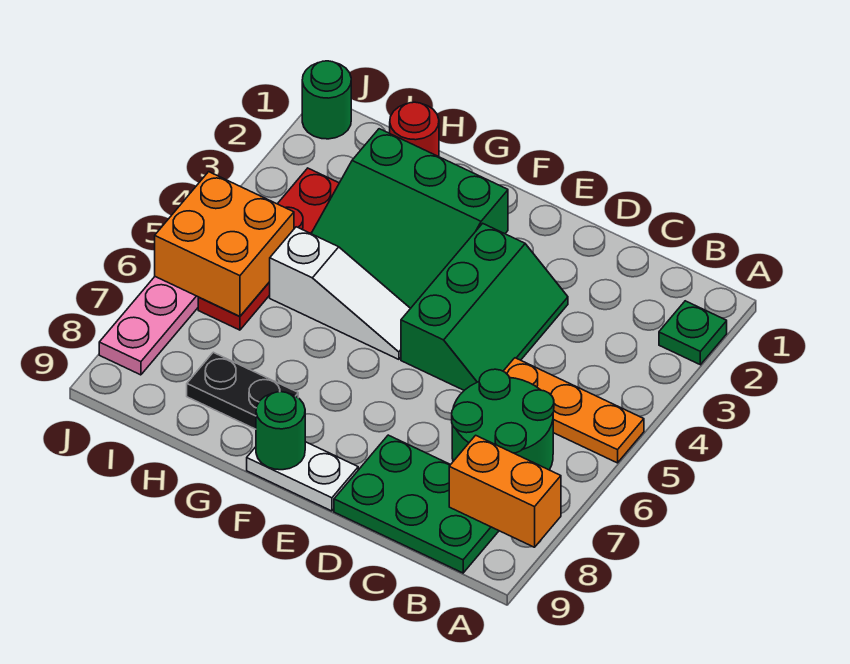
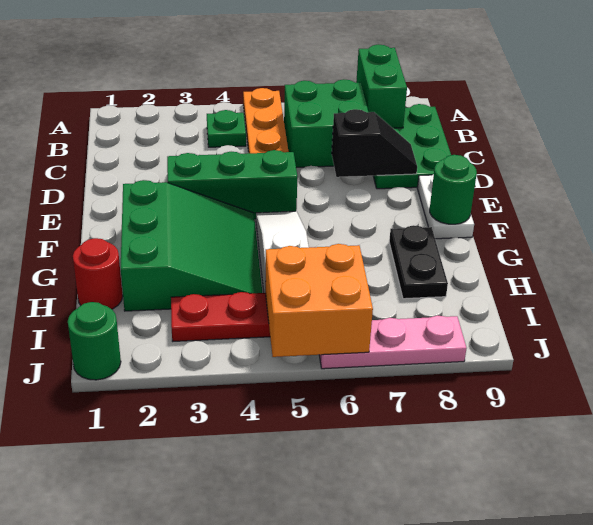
green plate A2 level 1 -> green plate B4 level 1
orange brick A8:B8 level 2 -> green brick A8:B8 level 2
green round brick B6:C7 level 1 -> green brick B6:C7 level 1
none -> black slope D7:D8 level 2 top 7

